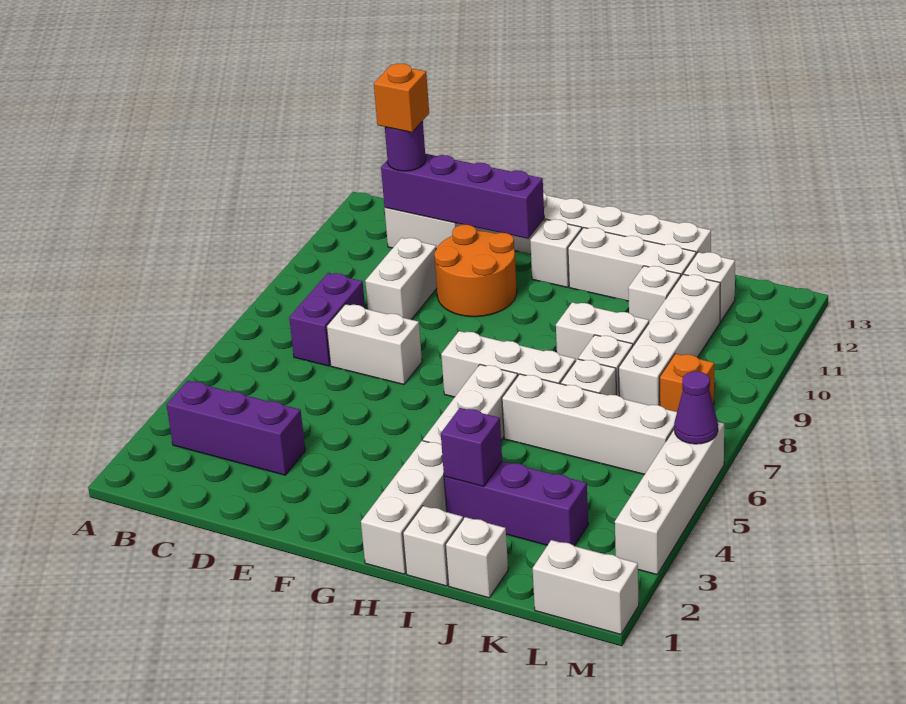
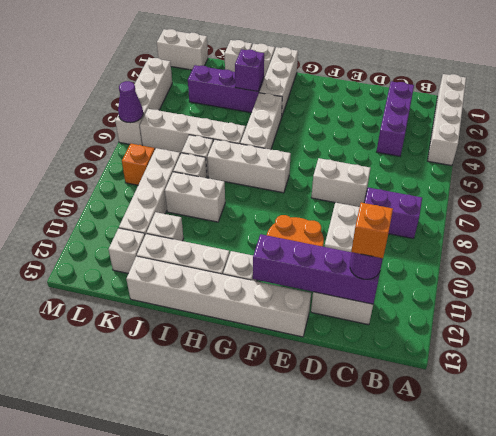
none -> white brick A1:A4 level 1
purple brick B3:D3 level 1 -> purple brick C2:C4 level 1
purple brick C7:C8 level 1 -> purple brick B8:C8 level 1

